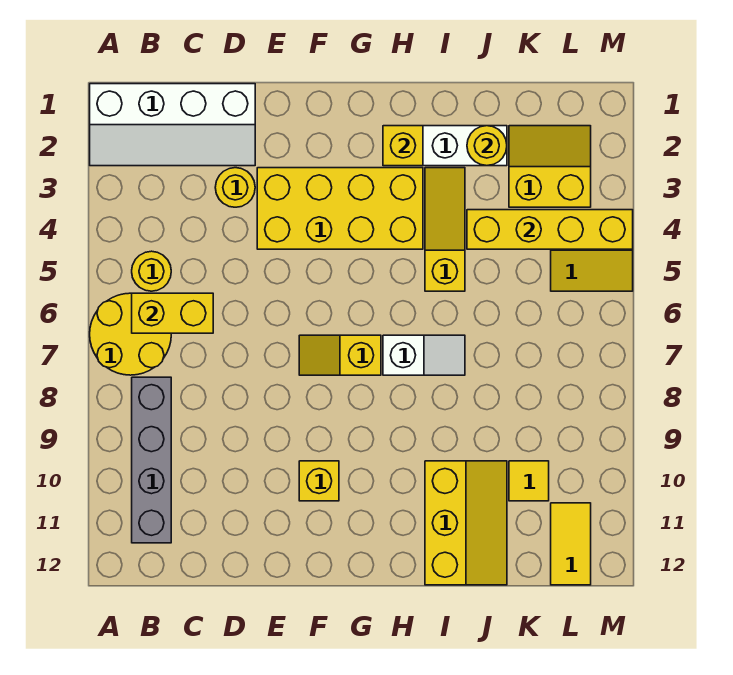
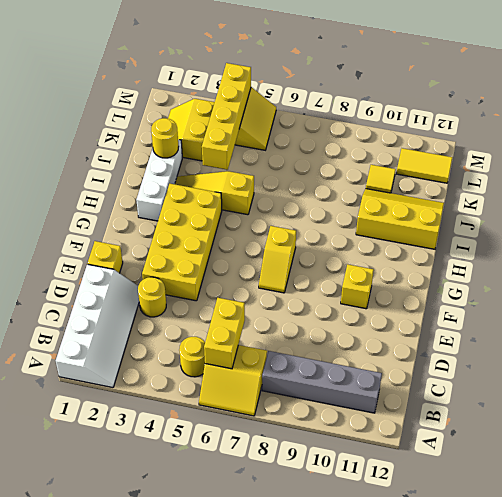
yellow round brick A6:B7 level 1 -> yellow slope A6:B7 level 1 top B
yellow brick H2 level 2 -> yellow brick E1 level 1
white slope H7:I7 level 1 top H -> none

